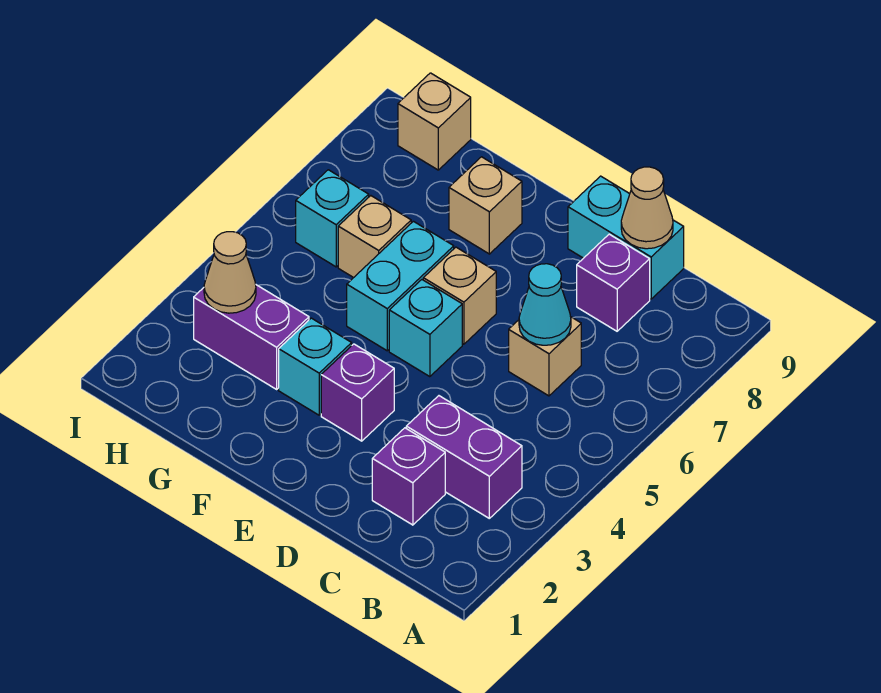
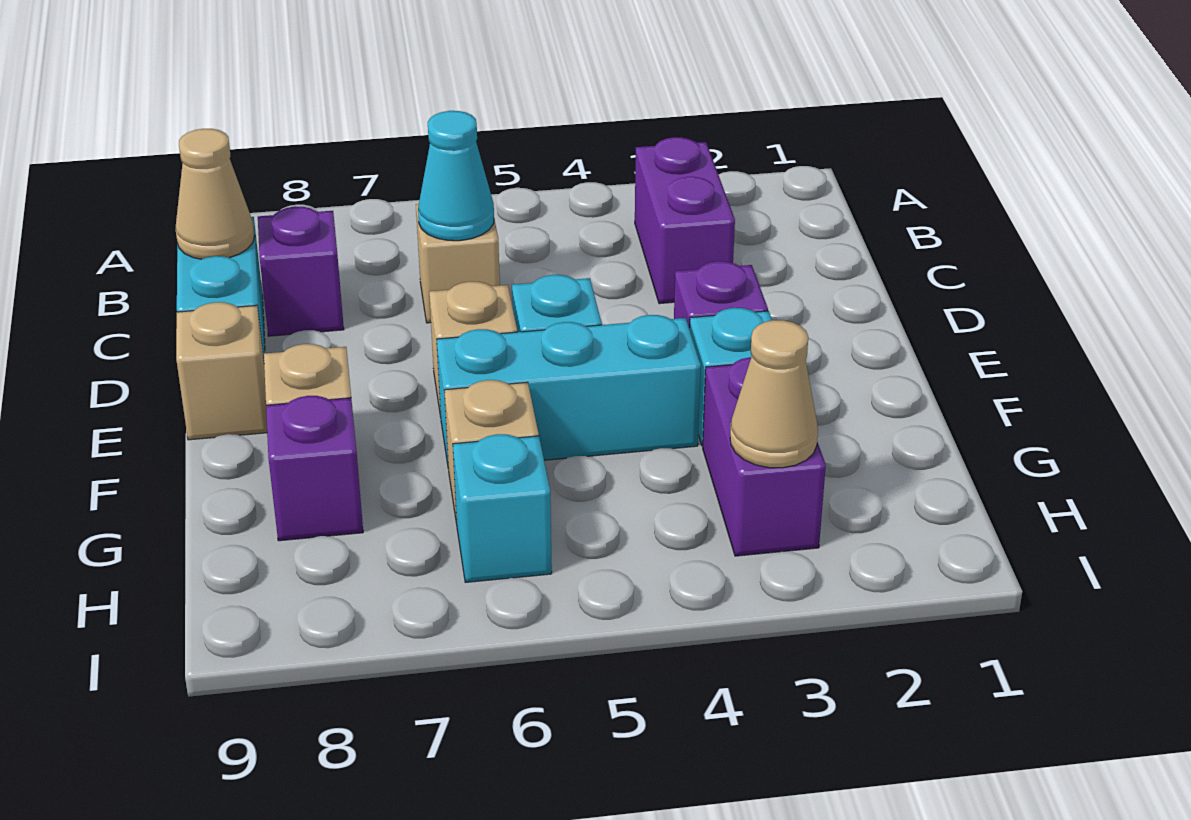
purple brick C2 level 1 -> purple brick G8 level 1
cyan brick F5:F6 level 1 -> cyan brick F4:F6 level 1
tan brick H9 level 1 -> tan brick E9 level 1

